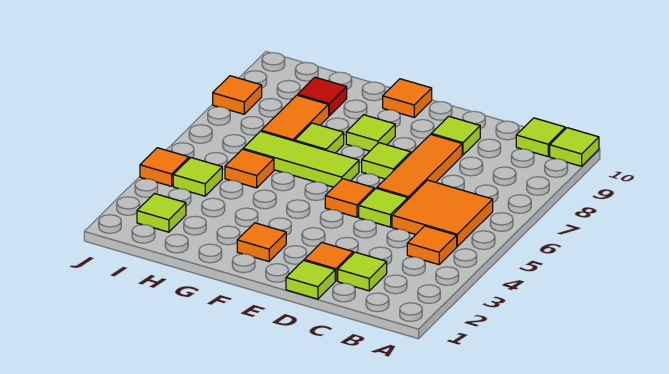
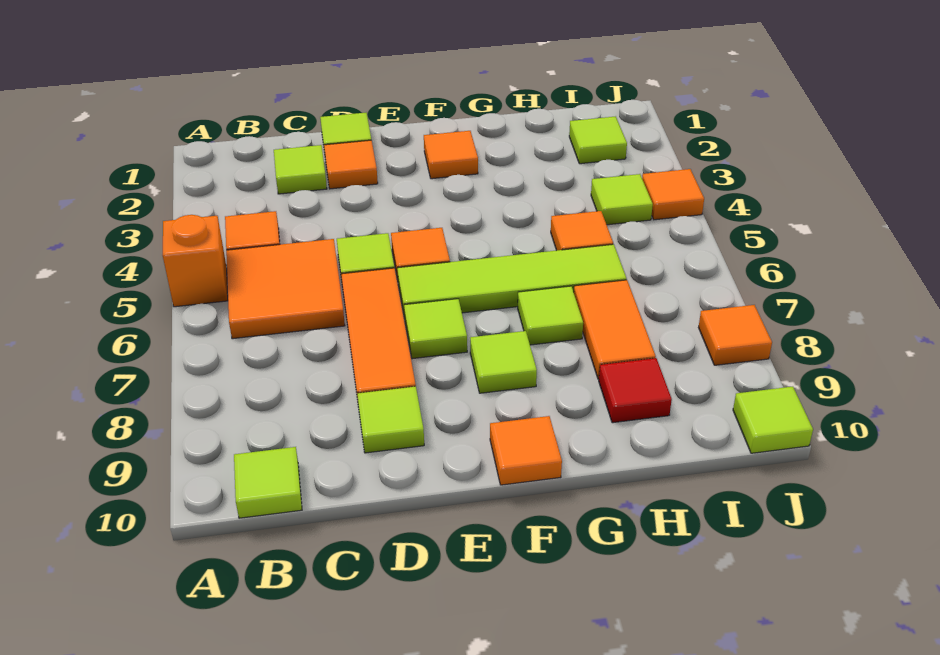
none -> orange brick A5 level 1
lime tile A10 level 1 -> lime tile J10 level 1
lime tile F6:H6 level 1 -> lime tile E6:H6 level 1

